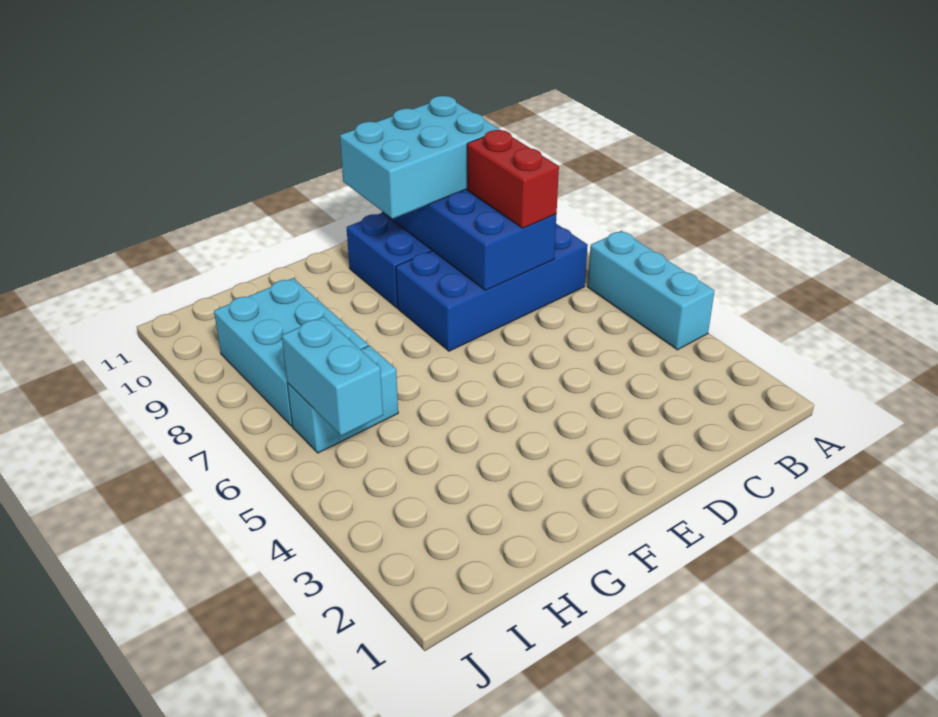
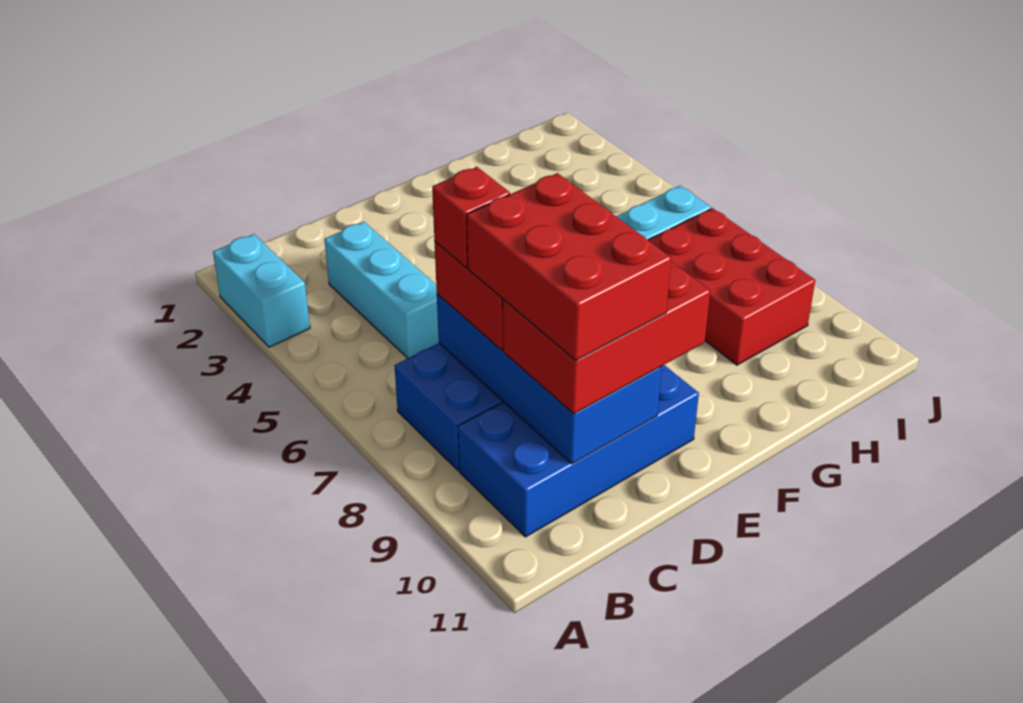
cyan brick A4:A6 level 1 -> cyan brick C3:C5 level 1
none -> red brick C7 level 4
none -> red brick C8:D10 level 4
cyan brick C9:E10 level 3 -> red brick C9:E10 level 3
cyan brick H7:I9 level 1 -> red brick H7:I9 level 1
cyan brick I5:I6 level 2 -> cyan brick A2:A3 level 1

